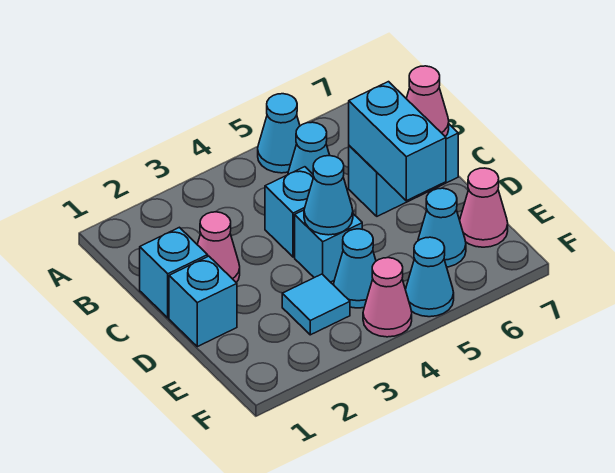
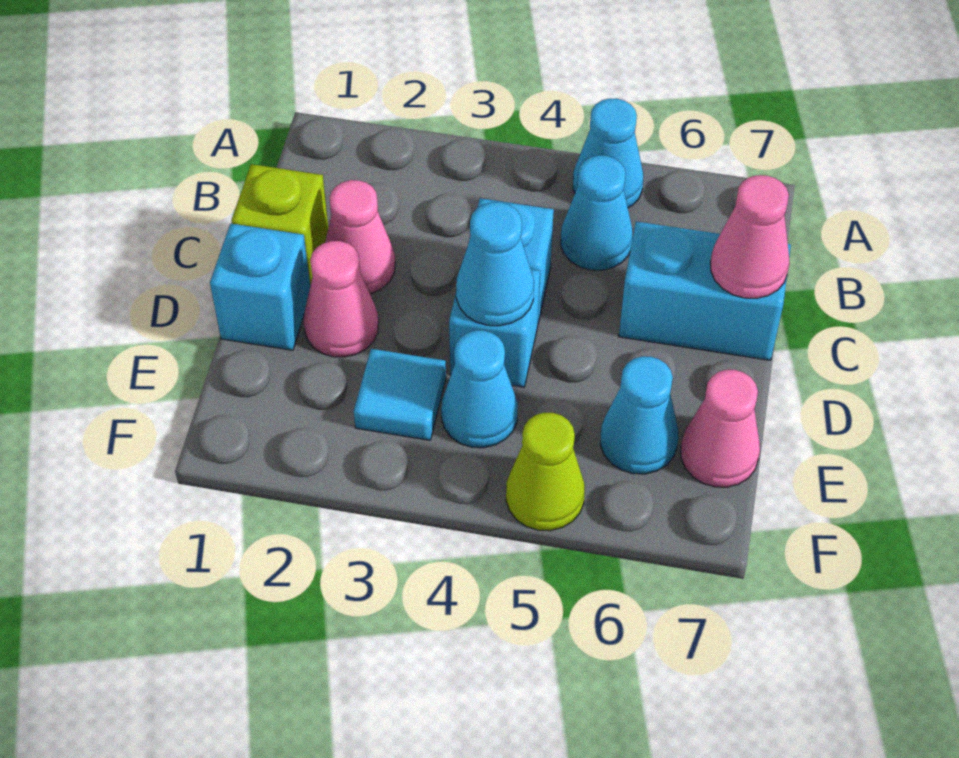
cyan brick C1 level 1 -> lime brick C1 level 1
cyan brick C6:D6 level 2 -> none
pink cone F4 level 1 -> pink cone D2 level 1
cyan cone F5 level 1 -> lime cone F5 level 1

